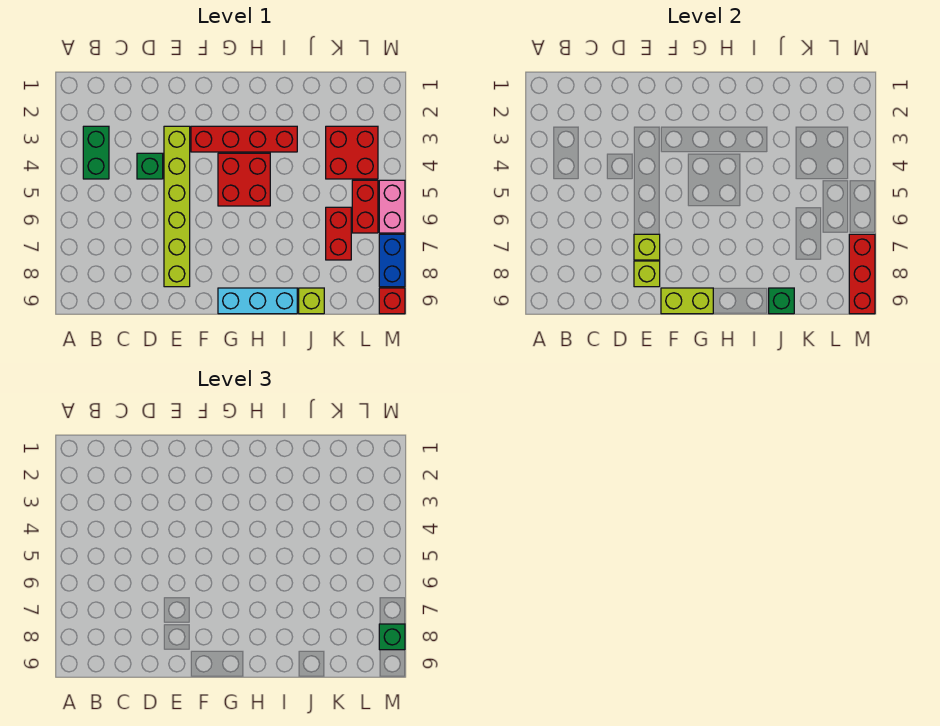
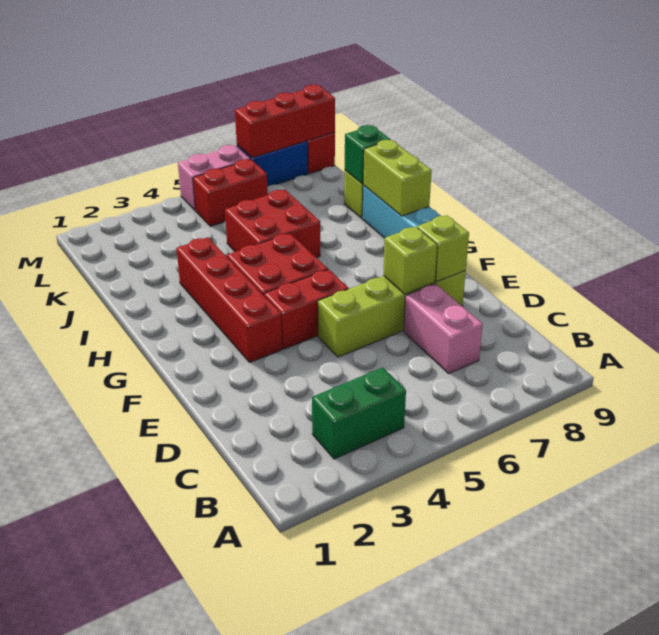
none -> pink brick C7:D7 level 1
green brick D4 level 1 -> none
lime brick E3:E8 level 1 -> lime brick E5:E8 level 1
lime brick F9:G9 level 2 -> lime brick H9:I9 level 2
red brick K3:L4 level 1 -> red brick I5:J6 level 1
red brick K6:K7 level 1 -> red brick F4:F5 level 1
green brick M8 level 3 -> none

